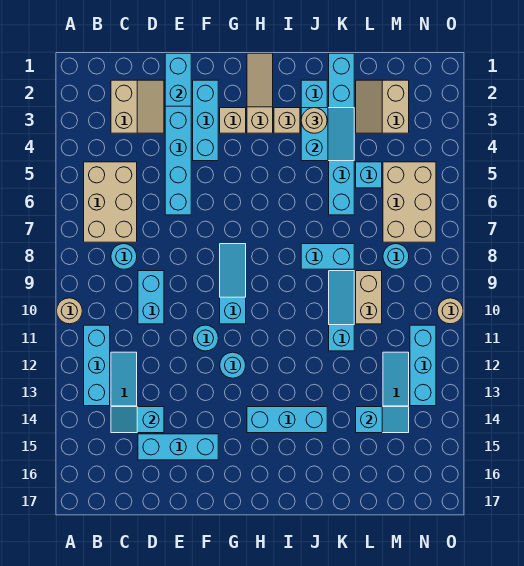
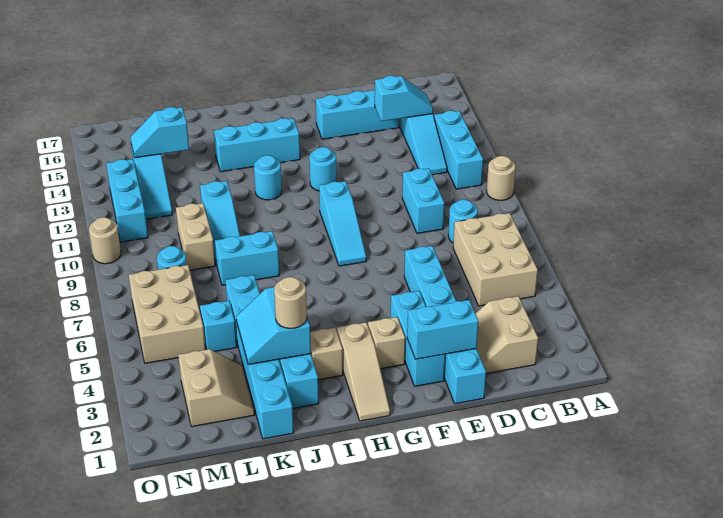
cyan brick E1:E2 level 2 -> cyan brick E2:F2 level 2
cyan round brick F11 level 1 -> cyan round brick I12 level 1

